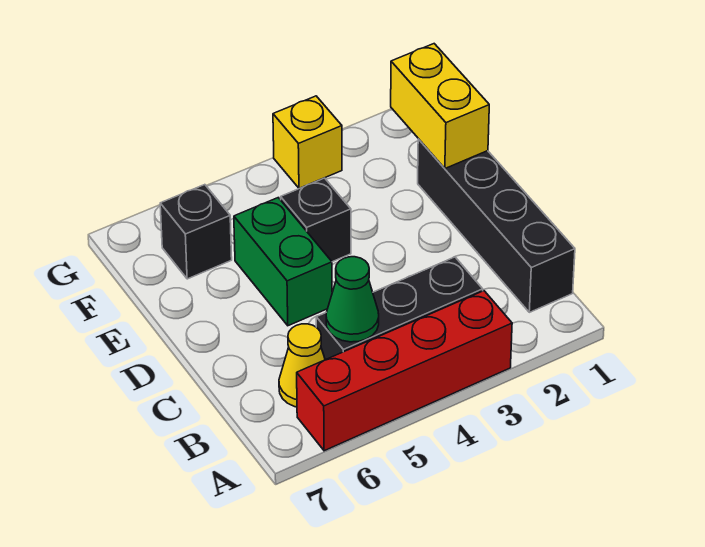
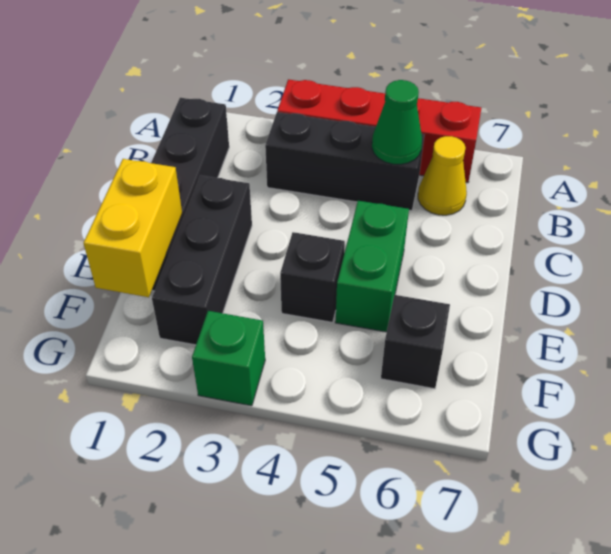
none -> black brick D2:F2 level 1
yellow brick G3 level 1 -> green brick G3 level 1

